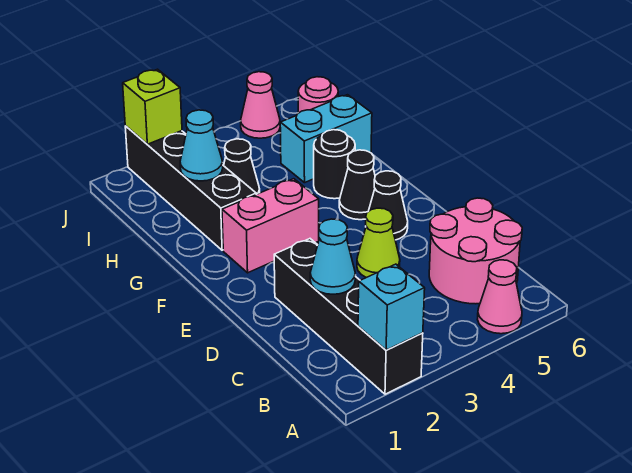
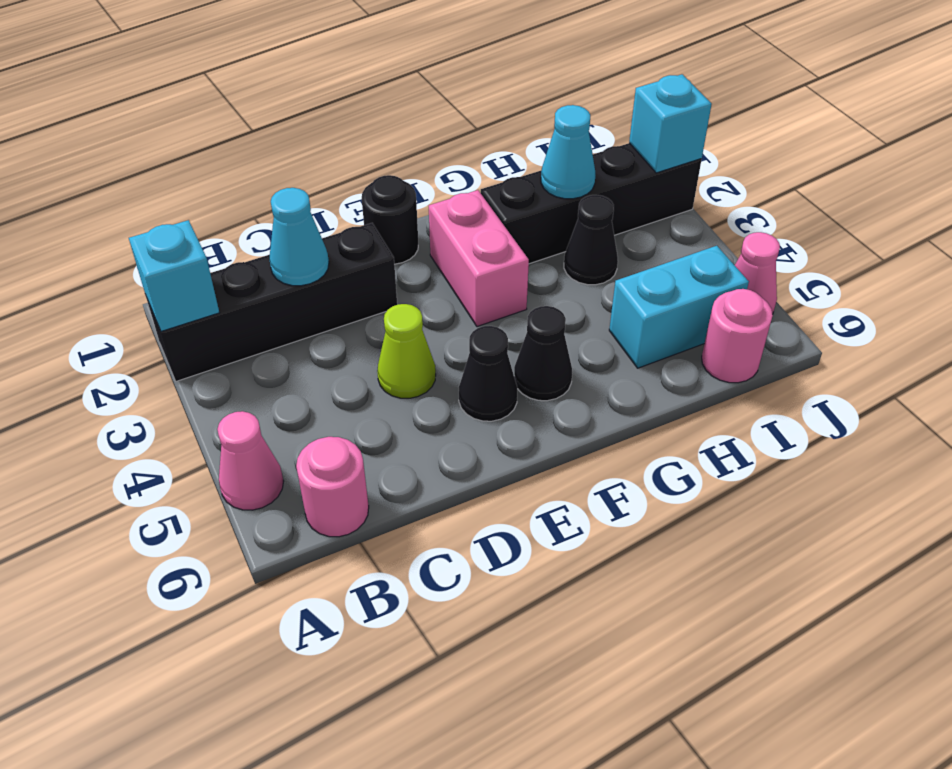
pink round brick B5:C6 level 1 -> pink round brick B6 level 1
black round brick G5 level 1 -> black round brick E1 level 1
cyan brick H5:H6 level 1 -> cyan brick H5:I5 level 1
lime brick J2 level 2 -> cyan brick J2 level 2

